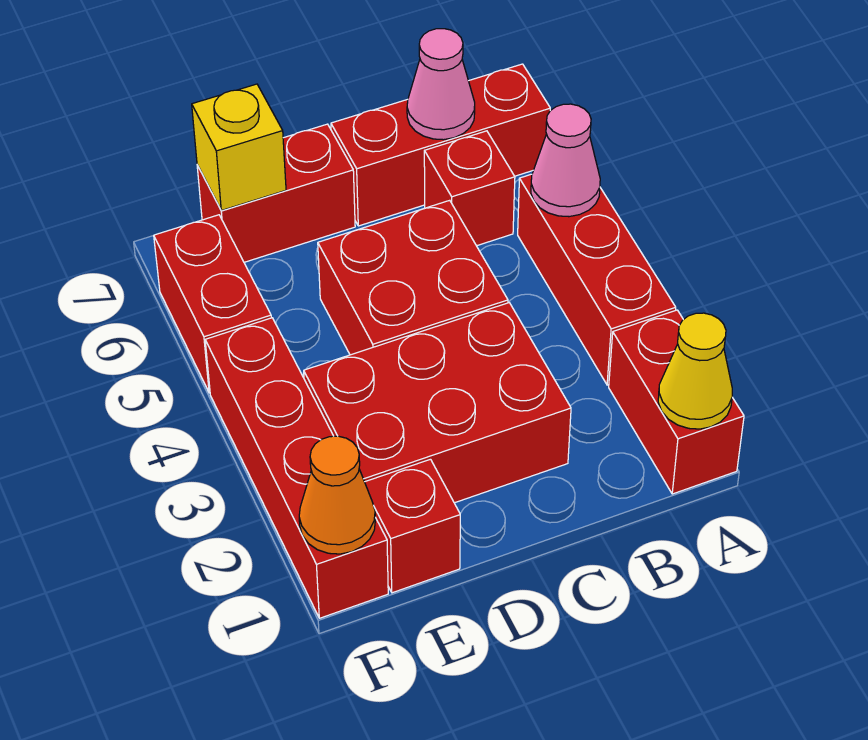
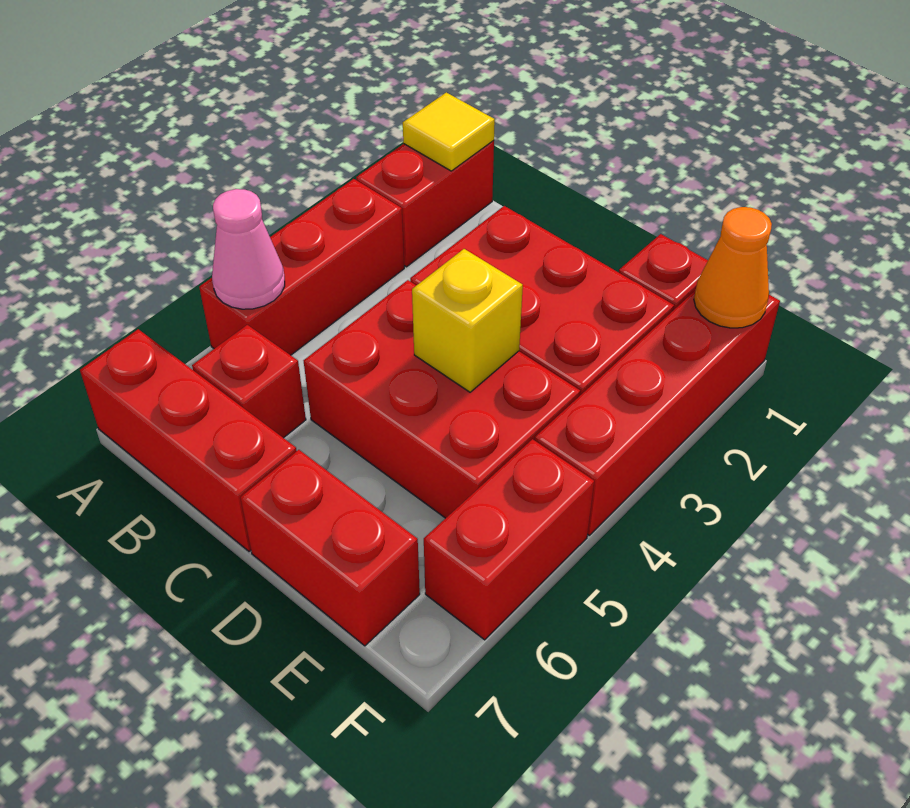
yellow cone A1 level 2 -> yellow tile A1 level 2
pink cone B7 level 2 -> none
red brick C4:D5 level 1 -> red brick C4:E5 level 1
yellow brick E7 level 2 -> yellow brick D4 level 2

